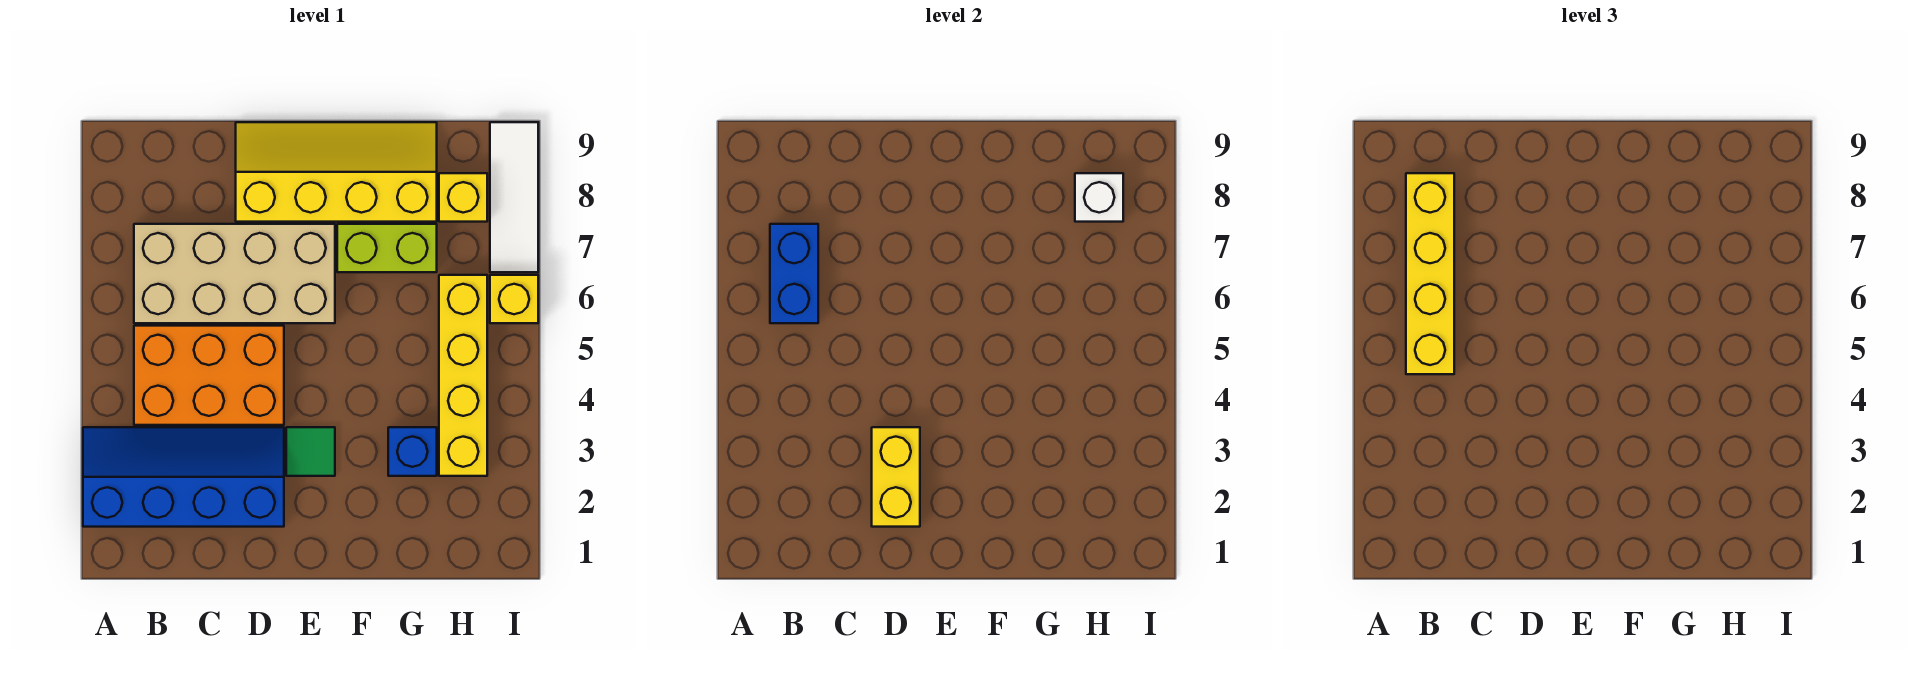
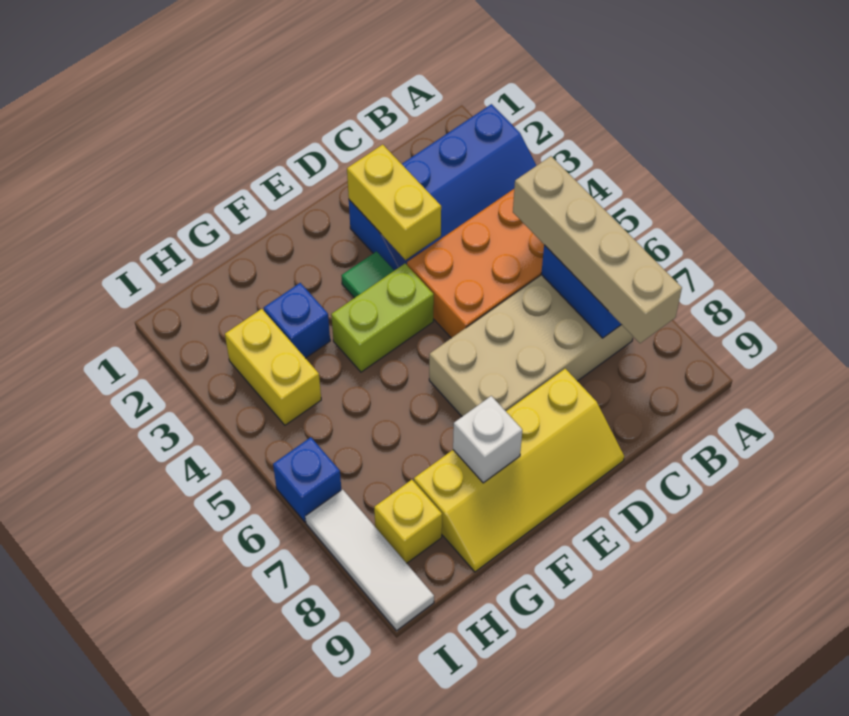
yellow brick B5:B8 level 3 -> tan brick B5:B8 level 3
lime brick F7:G7 level 1 -> lime brick E4:F4 level 1
yellow brick H3:H6 level 1 -> yellow brick H3:H4 level 1
white brick H8 level 2 -> white brick F8 level 2
yellow brick I6 level 1 -> blue brick I6 level 1

